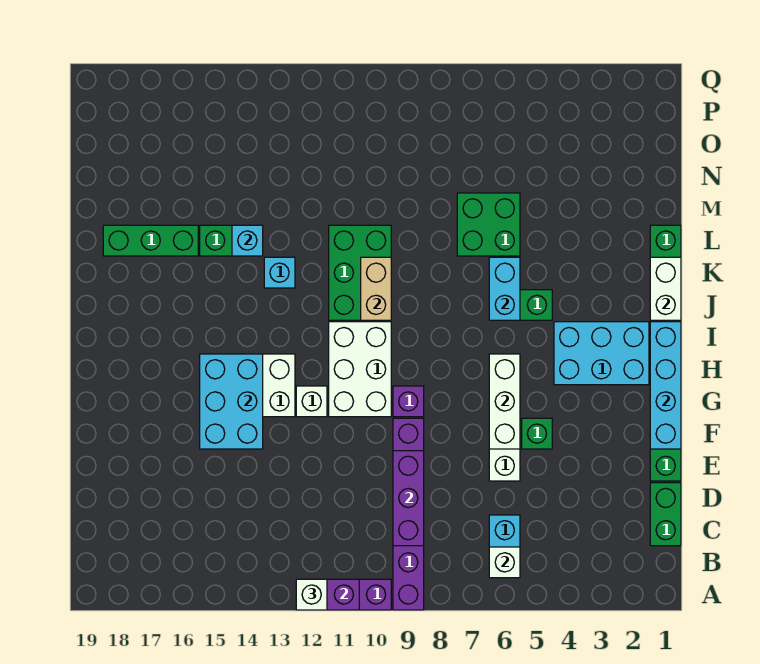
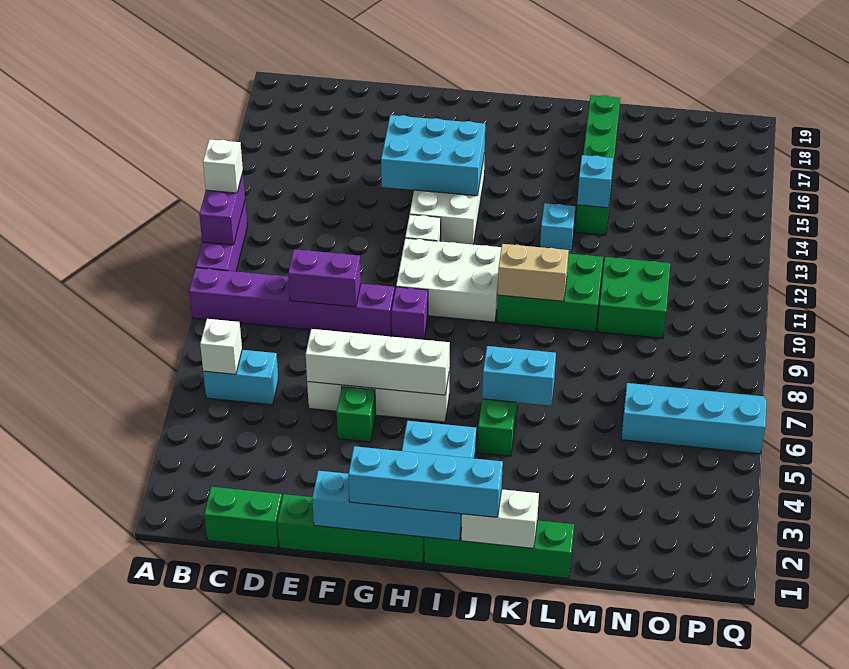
purple brick C9:E9 level 2 -> purple brick D9:E9 level 2
white brick F6:H6 level 2 -> white brick E6:H6 level 2
none -> cyan brick G1:J1 level 3
green brick L6:M7 level 1 -> green brick M10:N11 level 1
none -> cyan slope N6:Q7 level 1 top 6

